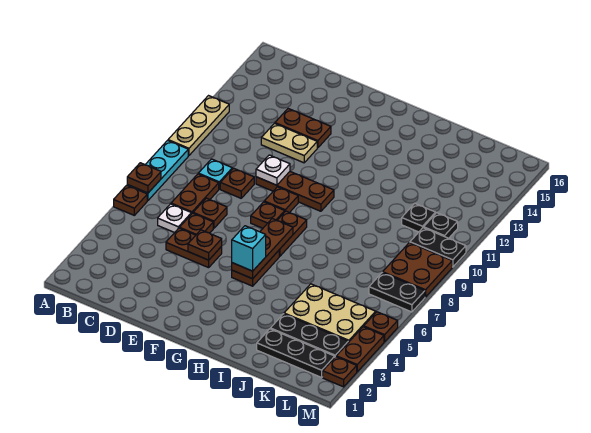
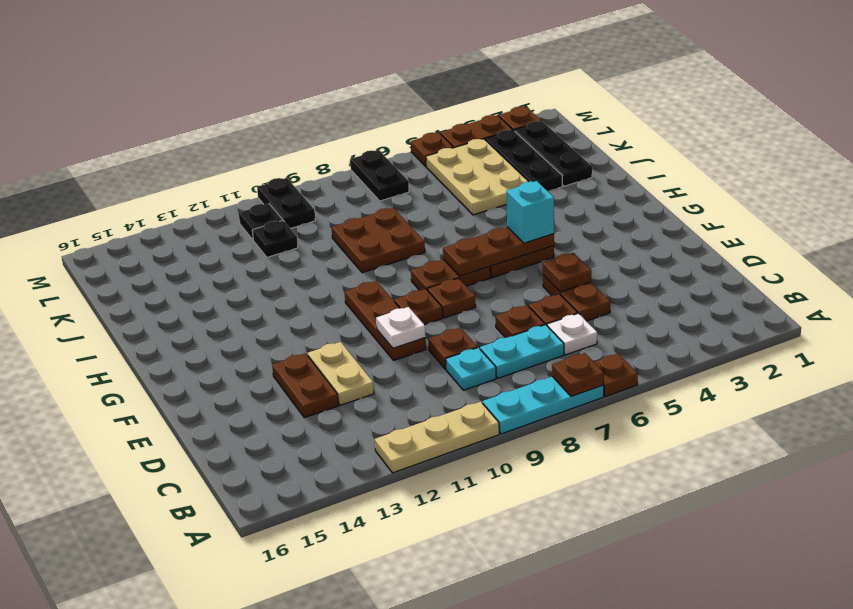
brown plate C7:C8 level 1 -> cyan plate C7:C8 level 1
brown plate L8:M9 level 1 -> brown plate I8:J9 level 1

